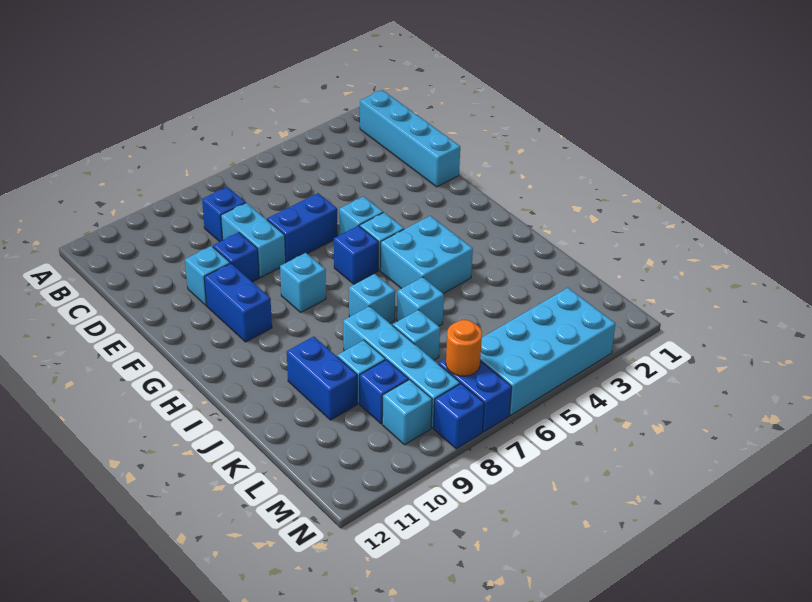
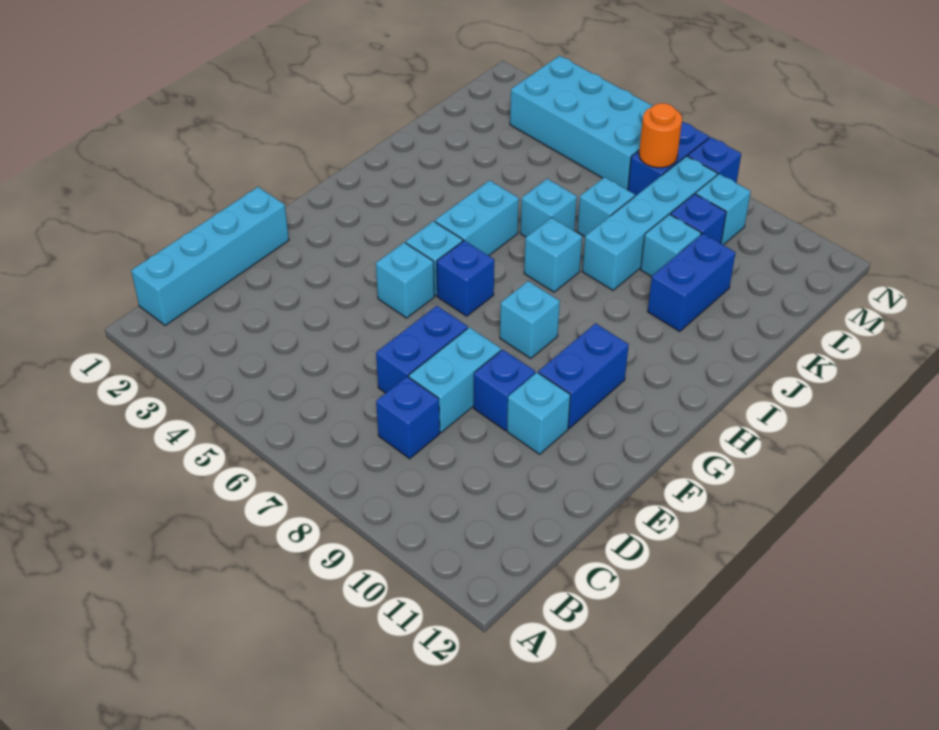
blue brick E6:E7 level 1 -> blue brick D7:E7 level 1
cyan brick H4:I5 level 1 -> cyan brick H5:I5 level 1

